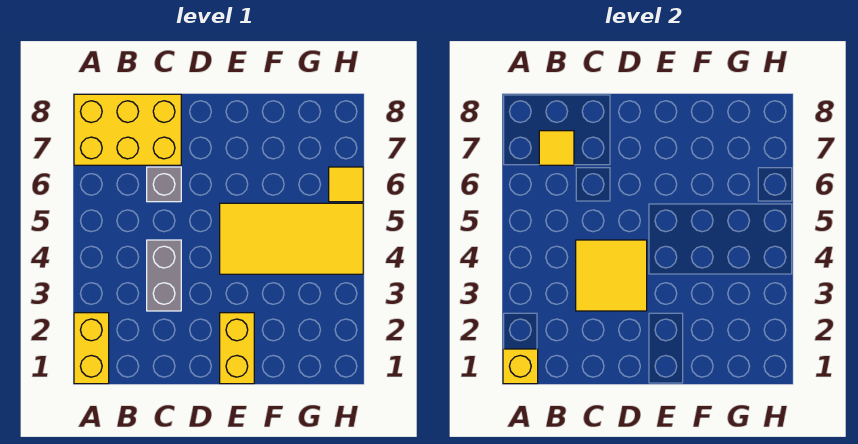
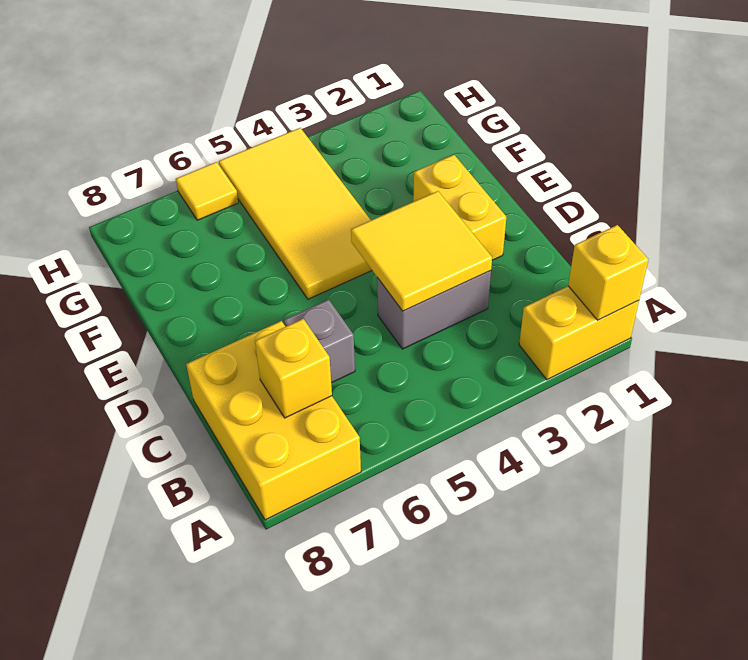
yellow tile B7 level 2 -> yellow brick B7 level 2
yellow brick E1:E2 level 1 -> yellow brick D2:E2 level 1

